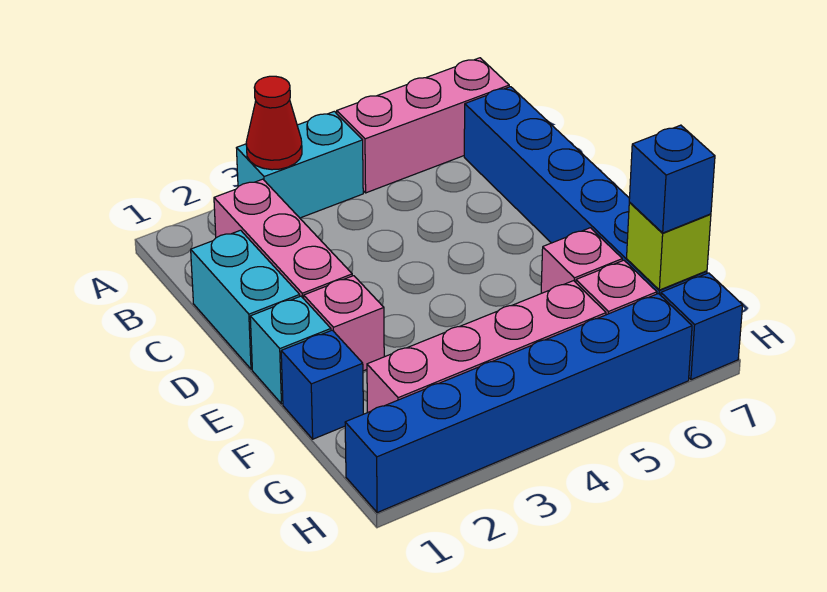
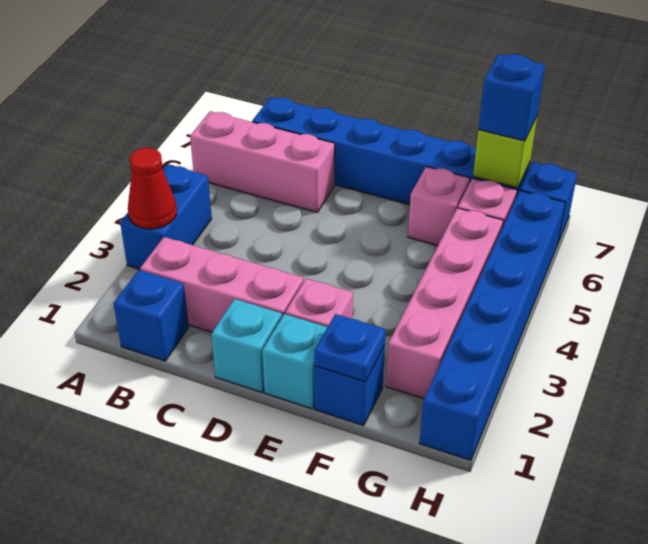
cyan brick A3:A4 level 1 -> blue brick A3:A4 level 1
pink brick A5:A7 level 1 -> pink brick A6:C6 level 1
none -> blue brick B1 level 1
cyan brick C1:D1 level 1 -> cyan brick D1 level 1
none -> blue plate F1 level 2

